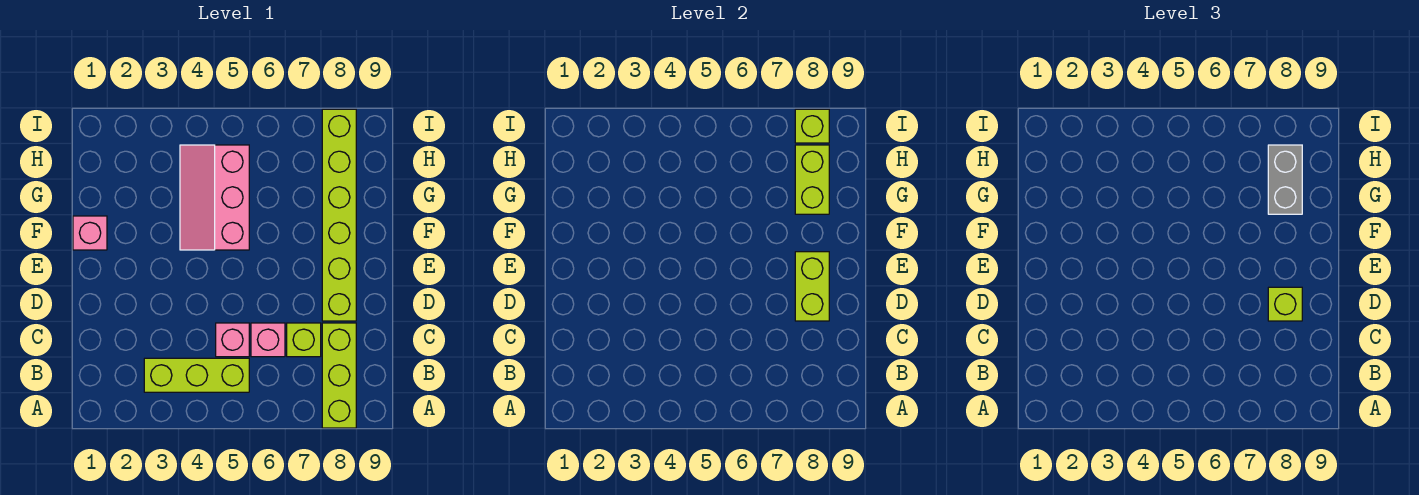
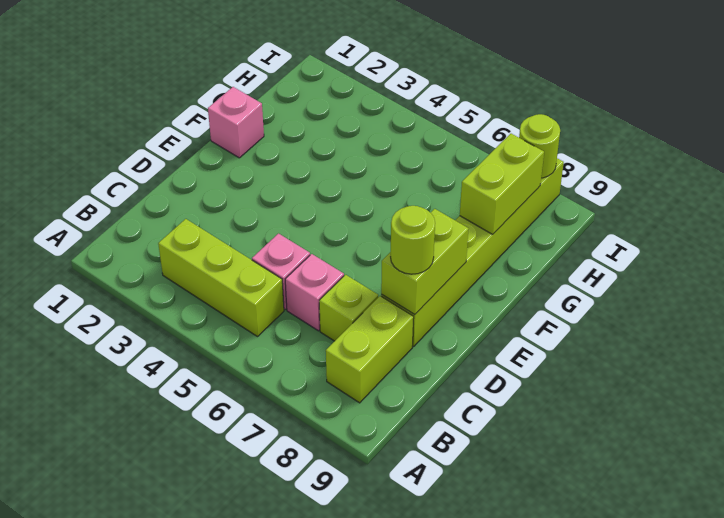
lime brick A8:C8 level 1 -> lime brick B8:C8 level 1
lime brick D8 level 3 -> lime round brick D8 level 3
pink slope F4:H5 level 1 top 5 -> none
grey brick G8:H8 level 3 -> none
lime brick I8 level 2 -> lime round brick I8 level 2

